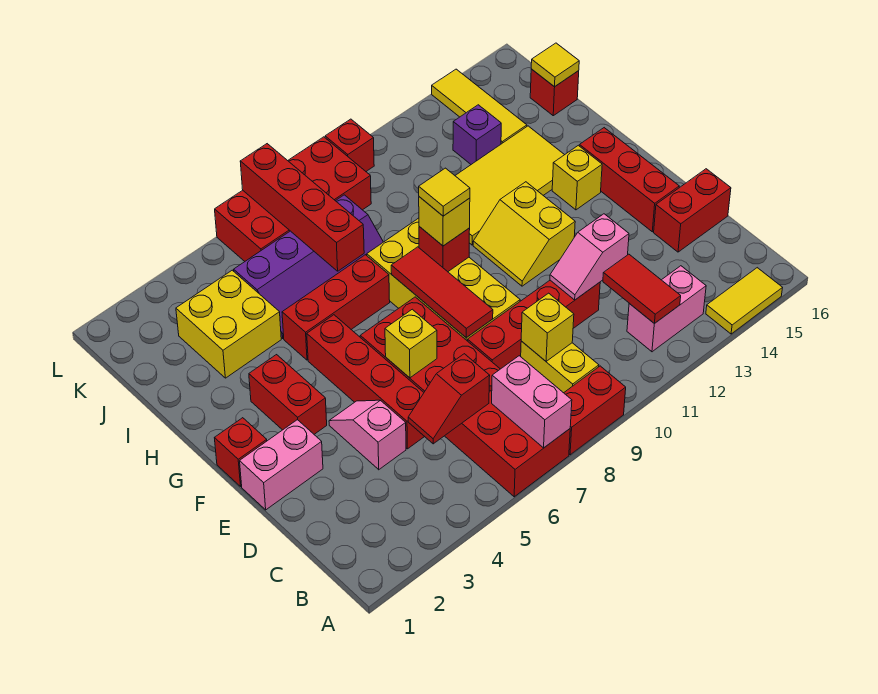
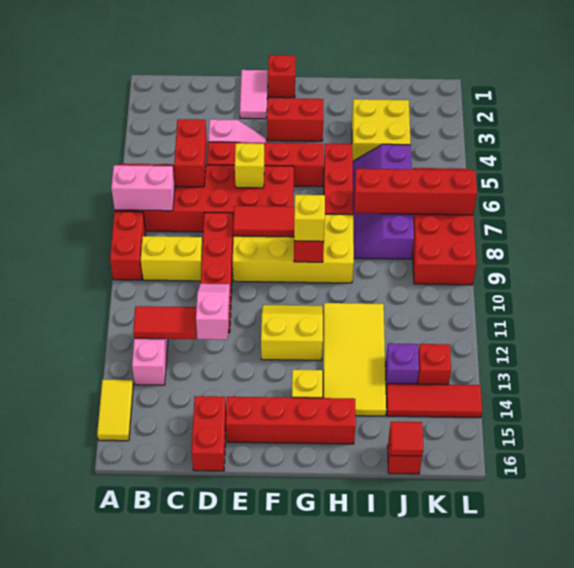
red slope C5:C6 level 2 top 6 -> red brick C5:C6 level 2
yellow brick C9 level 2 -> none
pink brick E1:E2 level 1 -> pink tile E1:E2 level 1
red brick E15:G15 level 1 -> red brick E15:H15 level 1
yellow tile G9 level 4 -> none
yellow tile J14:L14 level 1 -> red tile J14:L14 level 1
yellow tile J16 level 2 -> red tile J16 level 2
red brick L10 level 1 -> red brick K13 level 1

